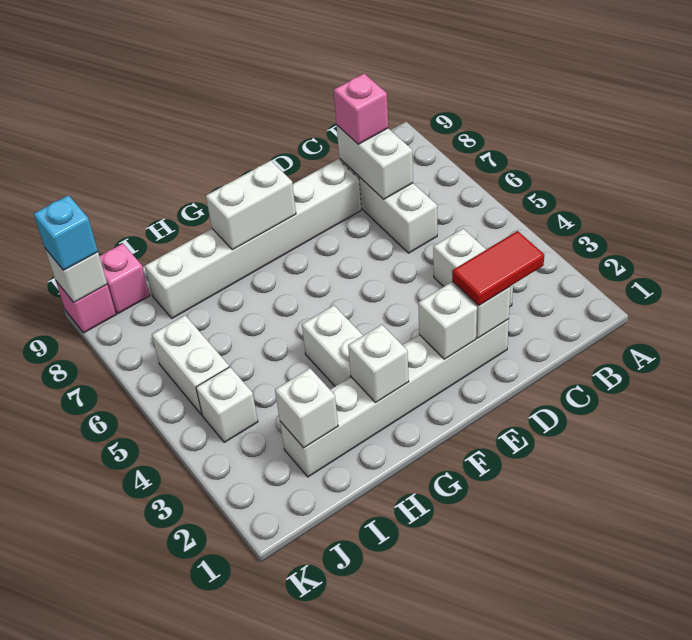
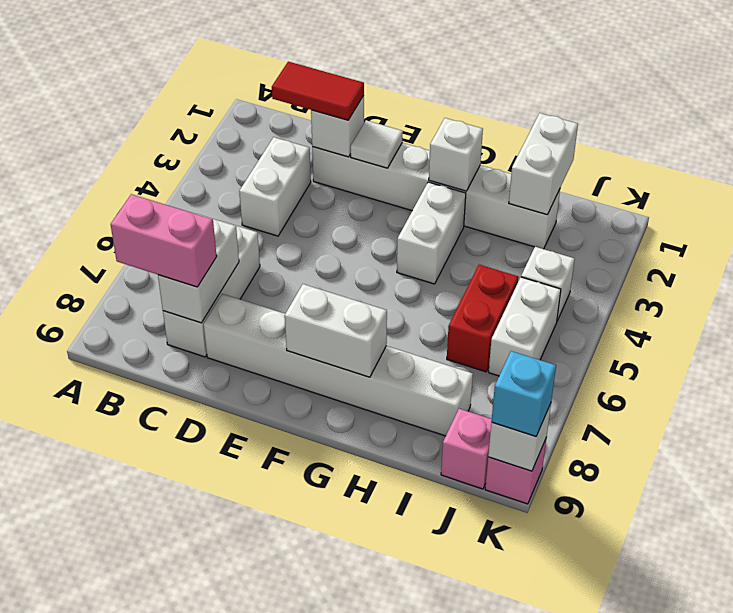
pink brick C8 level 3 -> pink brick B8:C8 level 3
white brick E2 level 2 -> white tile E2 level 2
white brick I2 level 2 -> white brick I1:I2 level 2
none -> red brick I5:I6 level 1

